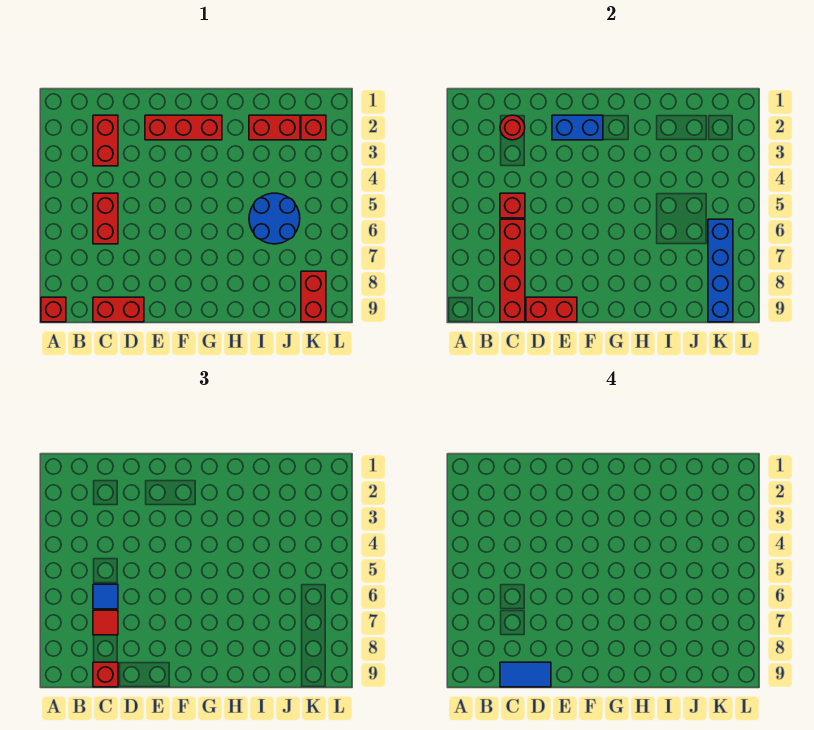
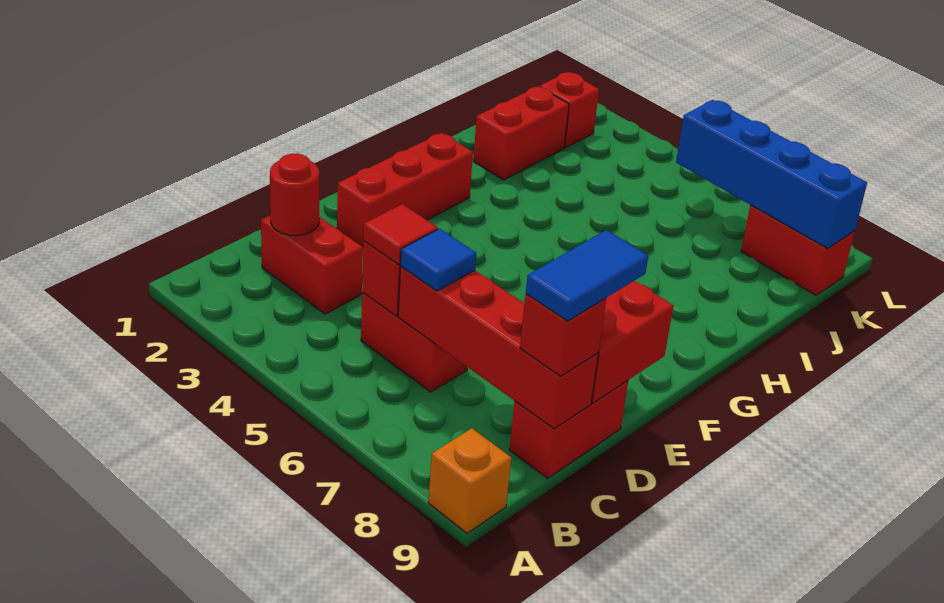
red brick A9 level 1 -> orange brick A9 level 1
red tile C7 level 3 -> red tile C5 level 3
blue brick E2:F2 level 2 -> none
blue round brick I5:J6 level 1 -> none

